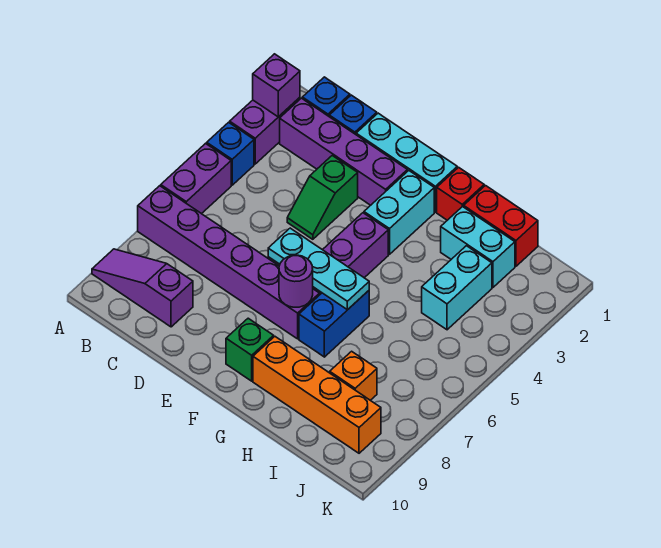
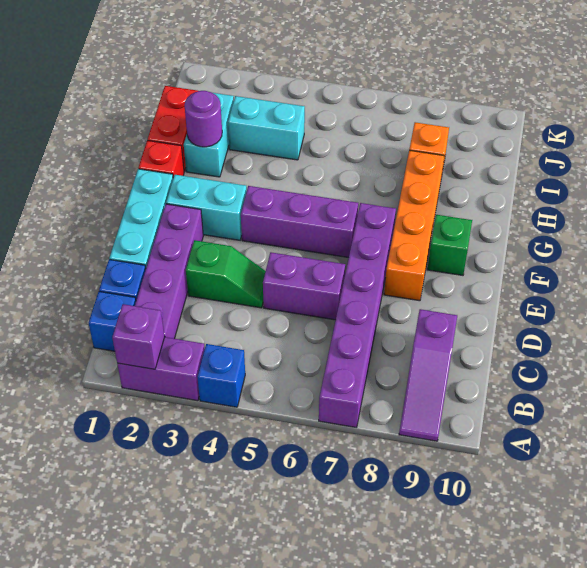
purple brick A5:A6 level 1 -> purple brick D5:D6 level 1
cyan plate E6:G6 level 2 -> none
purple round brick F7 level 2 -> purple round brick H2 level 2
blue brick G6:G7 level 1 -> none
orange brick G9:J9 level 1 -> orange brick E8:H8 level 1

